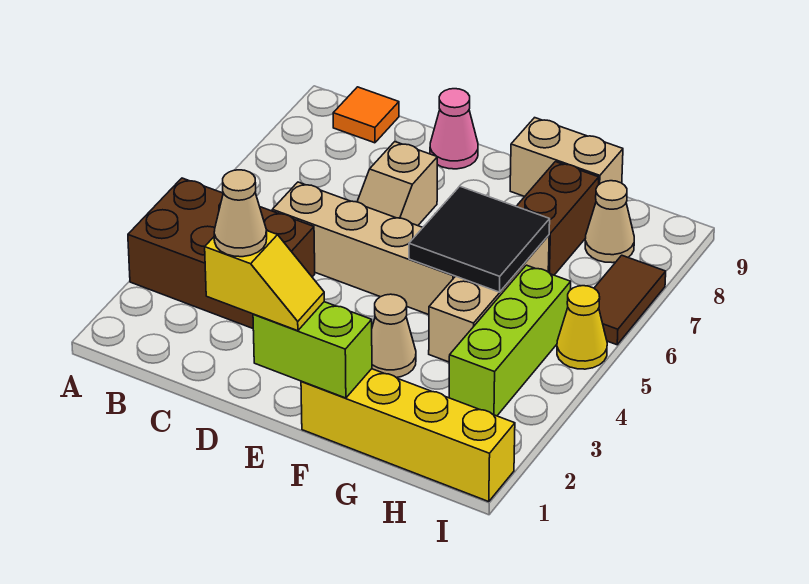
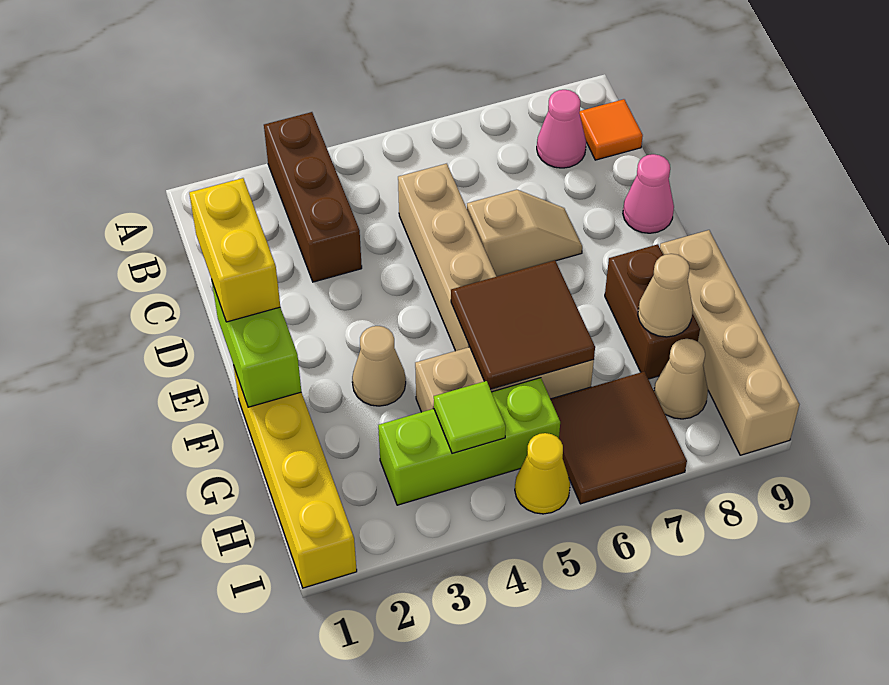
brown brick A3:C4 level 1 -> brown brick A3:C3 level 1
none -> pink cone B8 level 1
yellow slope D1:E1 level 3 top D -> yellow brick D1:E1 level 3
tan cone D1 level 4 -> tan cone G8 level 2
tan slope D6:D7 level 1 top 7 -> tan slope D6:D7 level 1 top 6
black tile F5:G6 level 2 -> brown tile F5:G6 level 2
tan brick F9:G9 level 1 -> tan brick F9:I9 level 1
brown brick G7:G8 level 1 -> brown brick F8:G8 level 1
none -> lime tile H4 level 2
brown tile I6:I7 level 1 -> brown tile H6:I7 level 1

